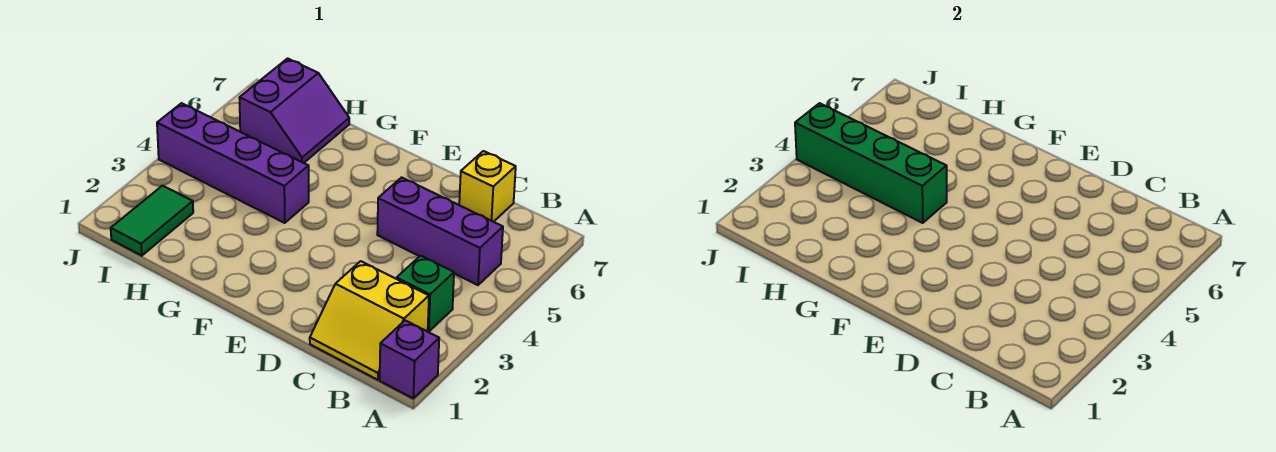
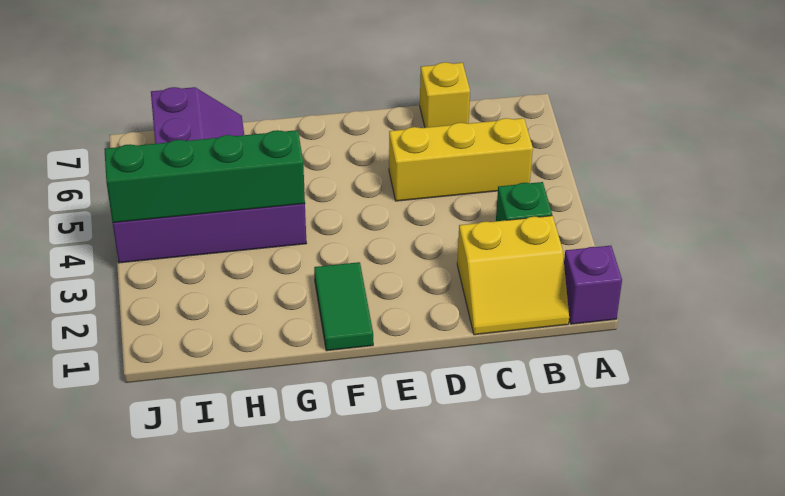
purple brick B5:D5 level 1 -> yellow brick B5:D5 level 1
green tile I1:I2 level 1 -> green tile F1:F2 level 1

